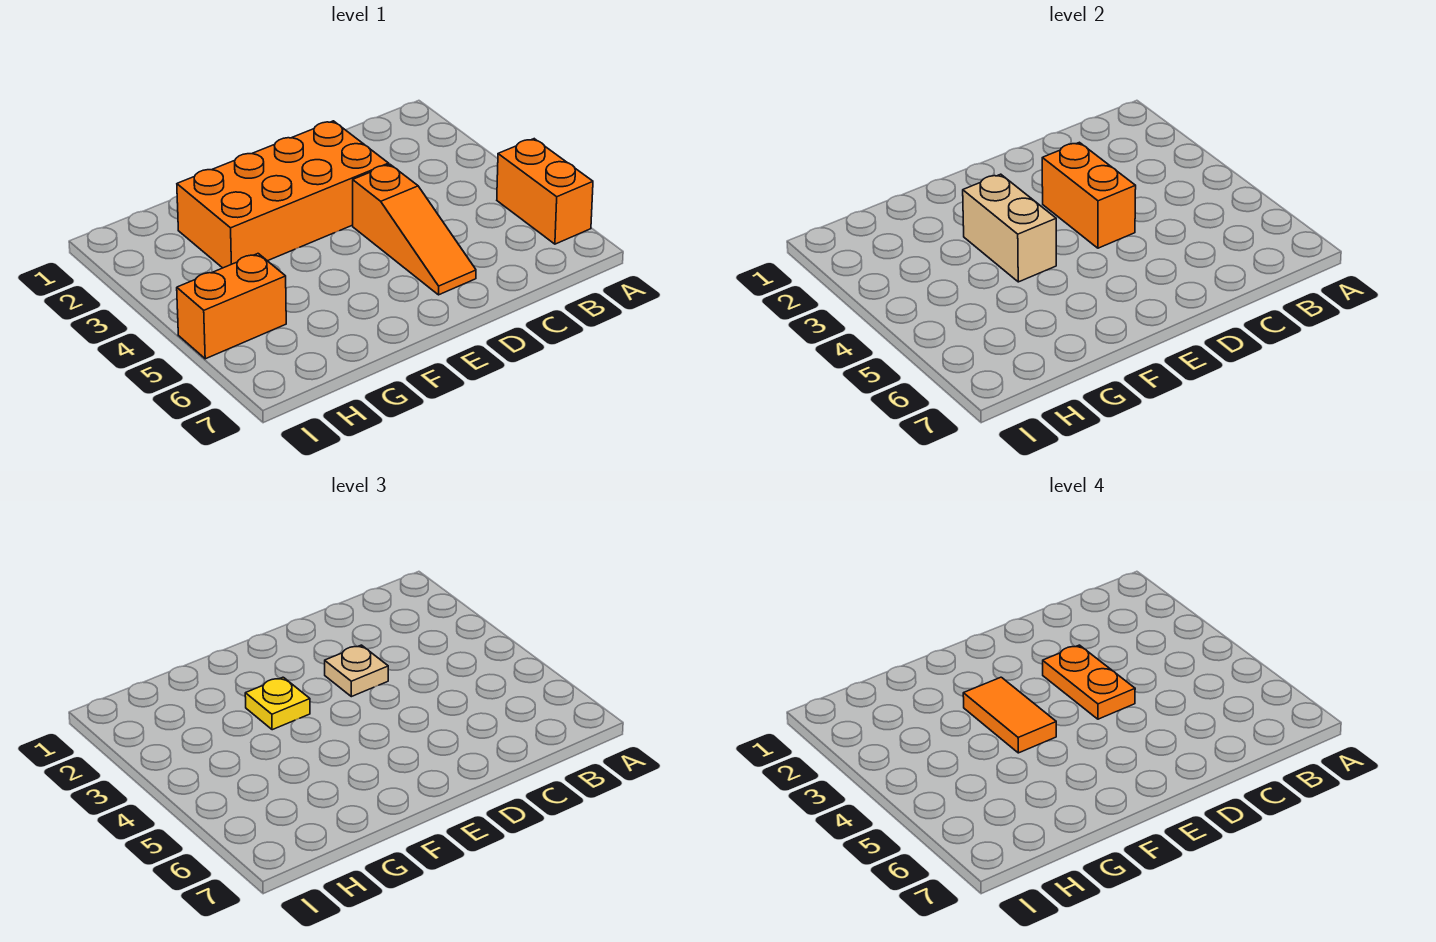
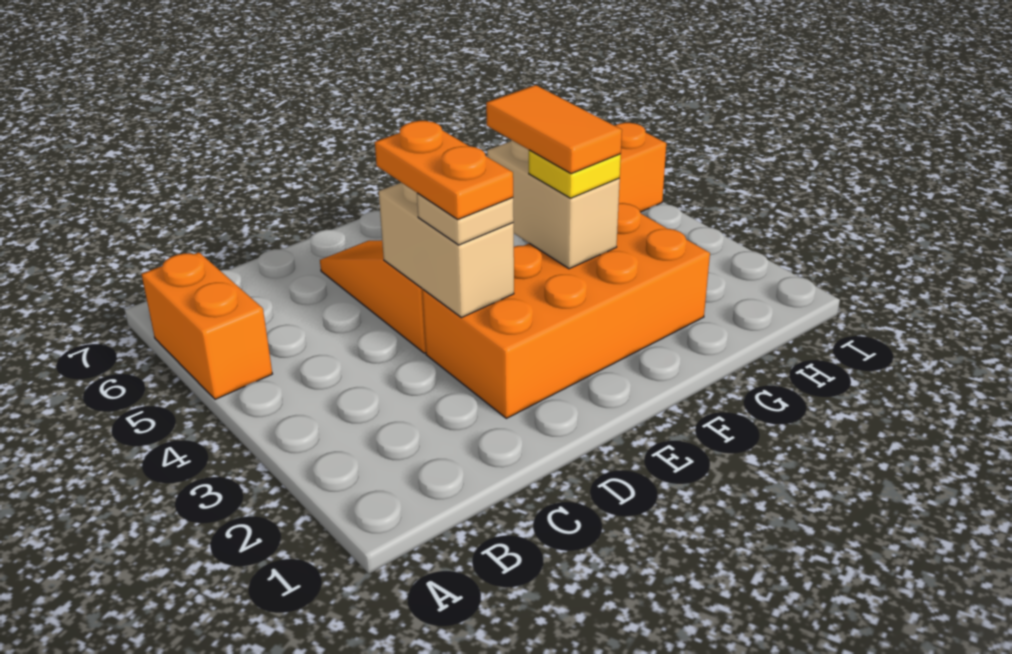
orange brick D3:D4 level 2 -> tan brick D3:D4 level 2

